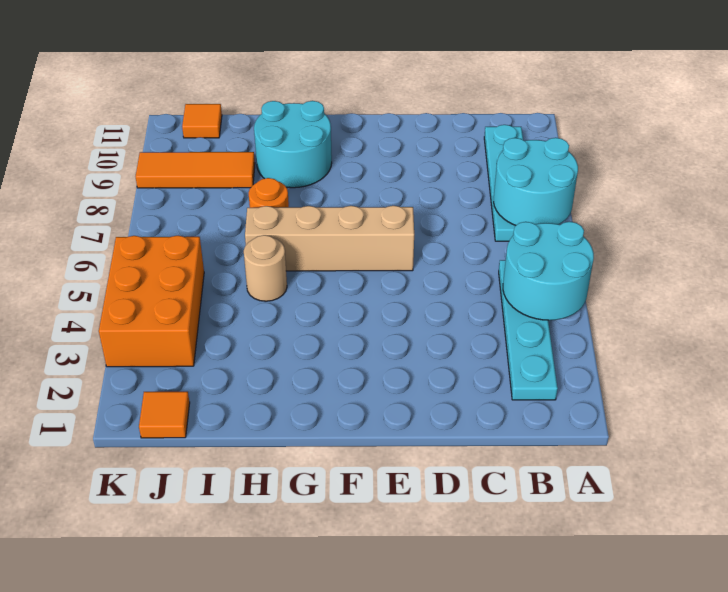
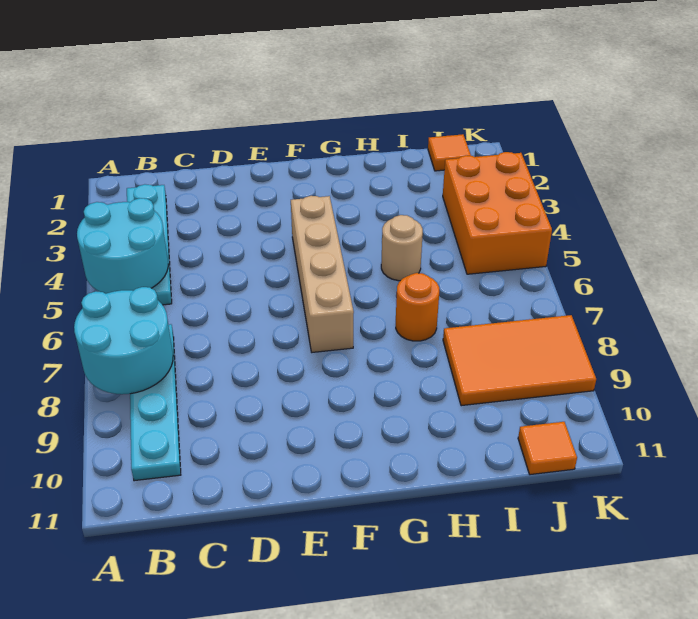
tan brick E6:H6 level 1 -> tan brick F4:F7 level 1
cyan round brick G9:H10 level 1 -> none
orange tile I9:K9 level 1 -> orange tile I8:K9 level 1

